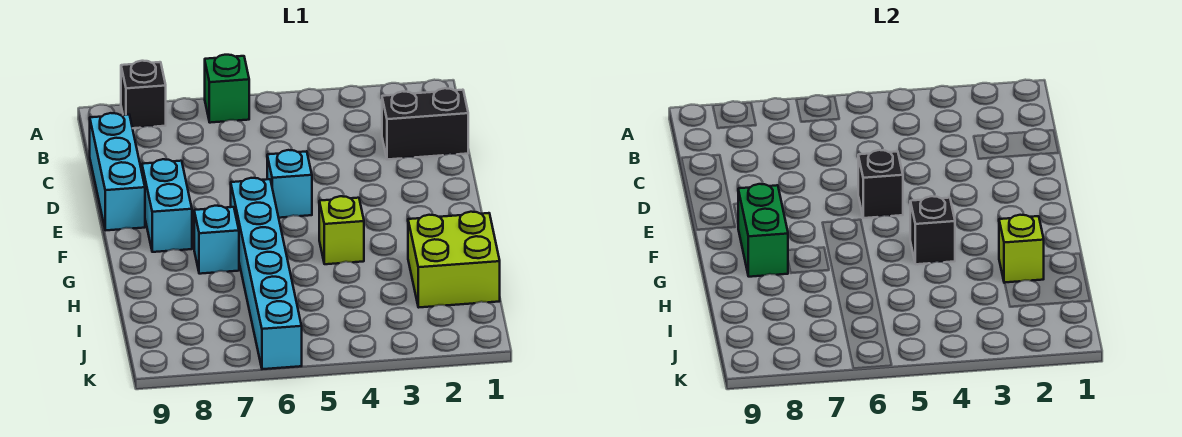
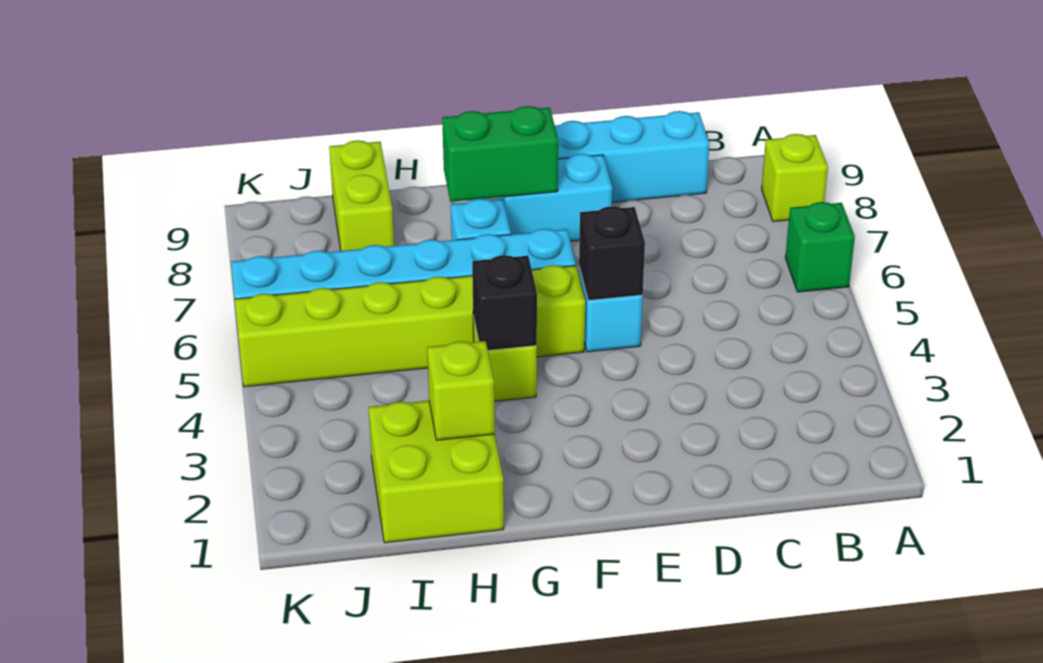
black brick A8 level 1 -> lime brick A8 level 1
black brick C1:C2 level 1 -> none
none -> lime brick F5:K5 level 1
none -> lime brick I8:I9 level 1

